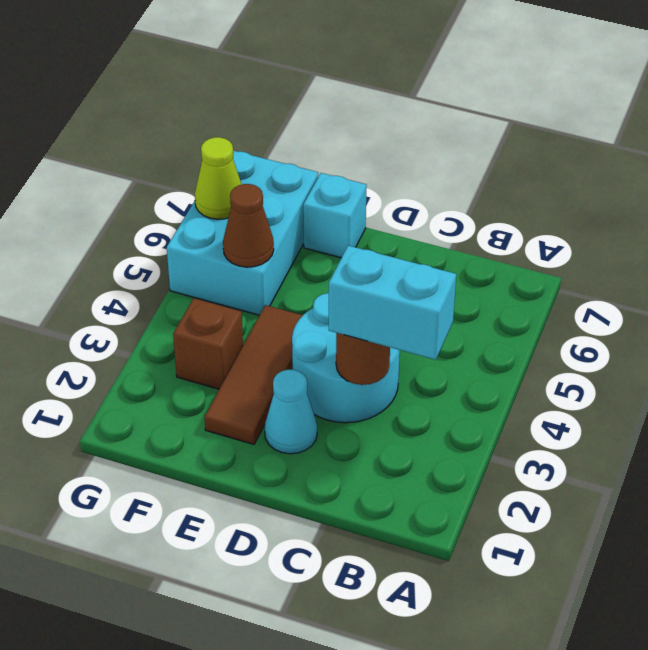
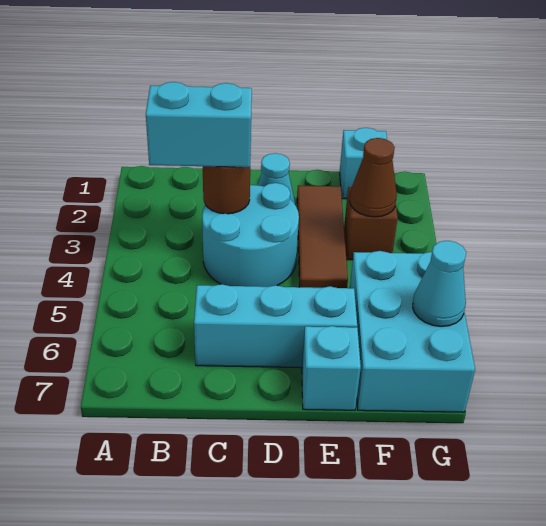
none -> cyan brick C6:E6 level 1
none -> cyan brick F1 level 1
brown cone F5 level 2 -> brown cone F3 level 2
lime cone G6 level 2 -> cyan cone G6 level 2

